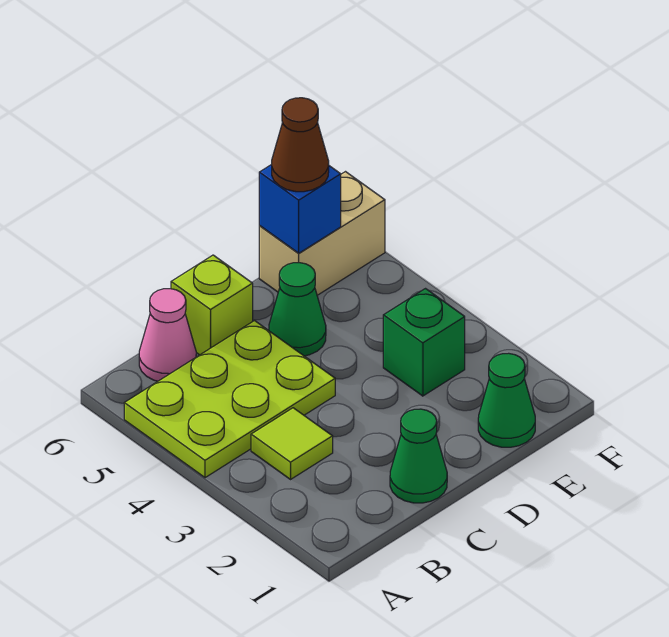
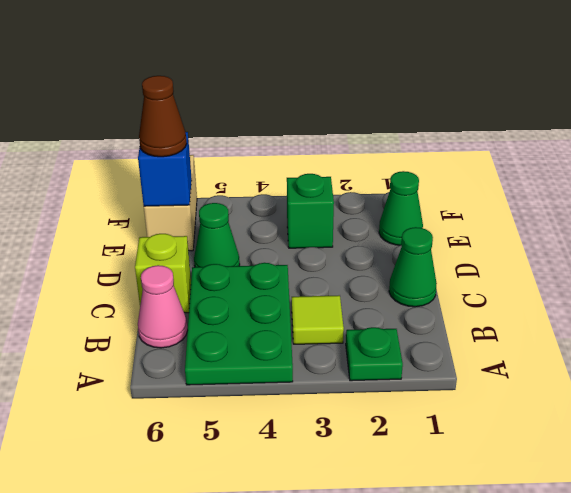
none -> green plate A2 level 1
lime plate A4:C5 level 1 -> green plate A4:C5 level 1

